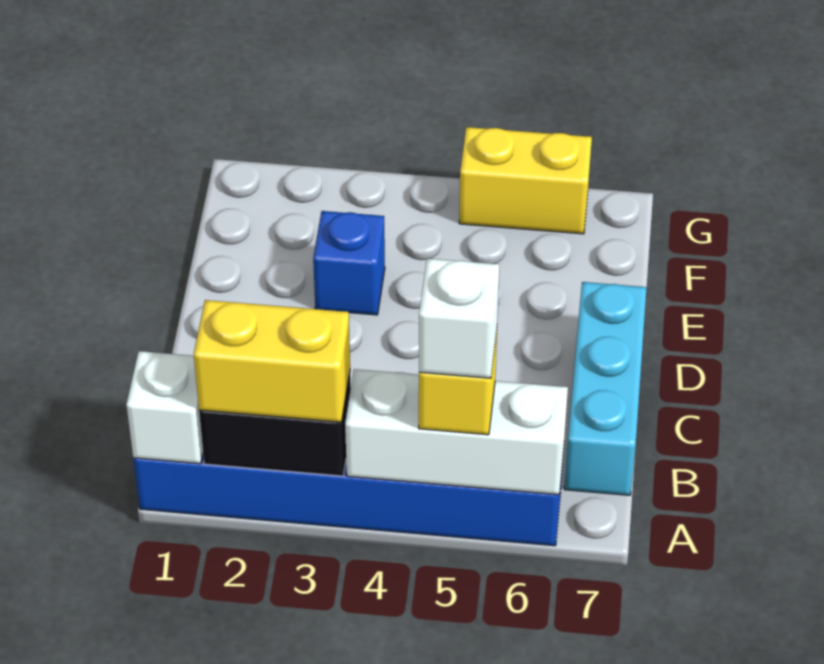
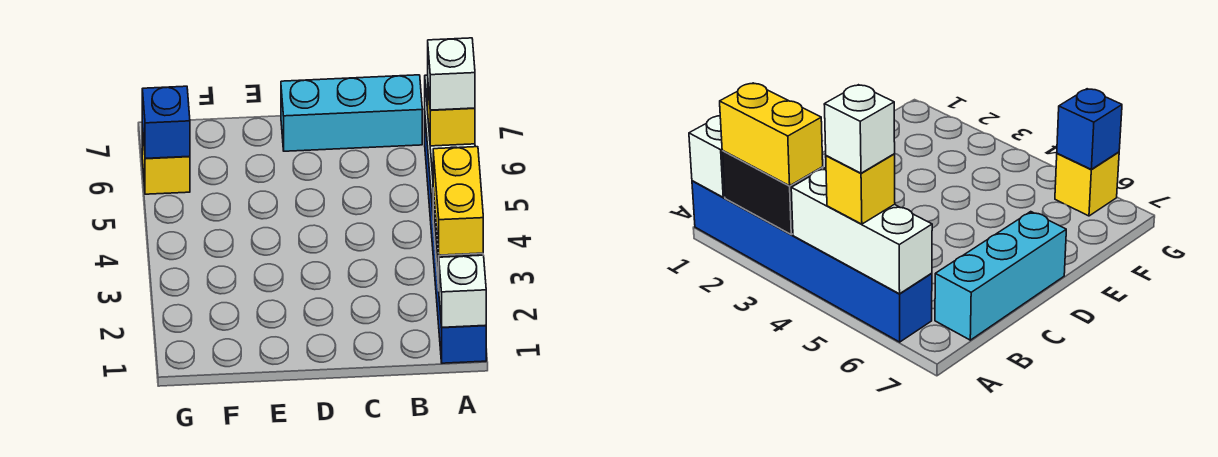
blue brick E3 level 1 -> blue brick G6 level 2
yellow brick G5:G6 level 1 -> yellow brick G6 level 1

